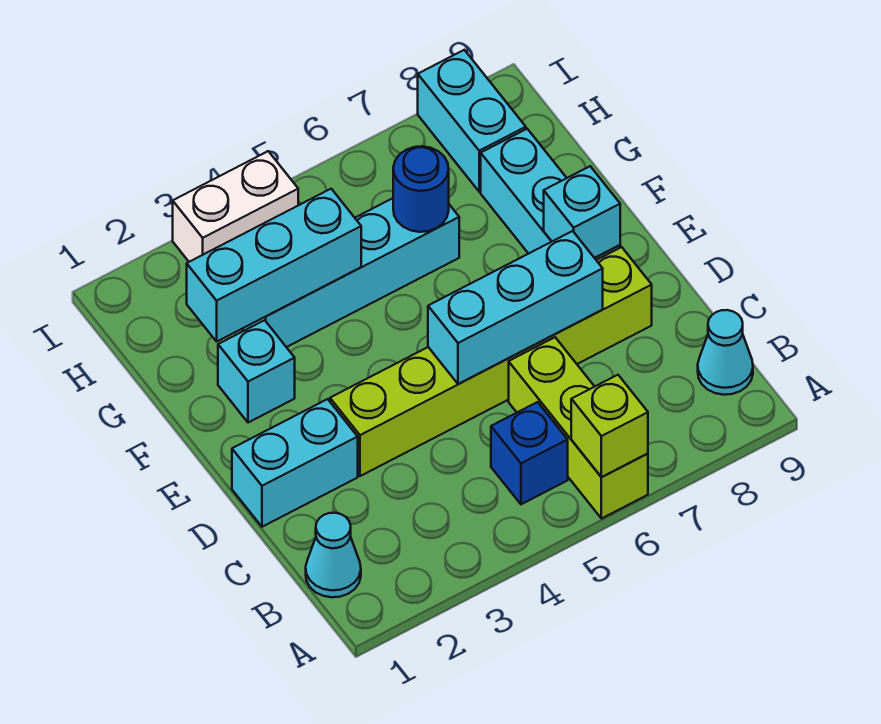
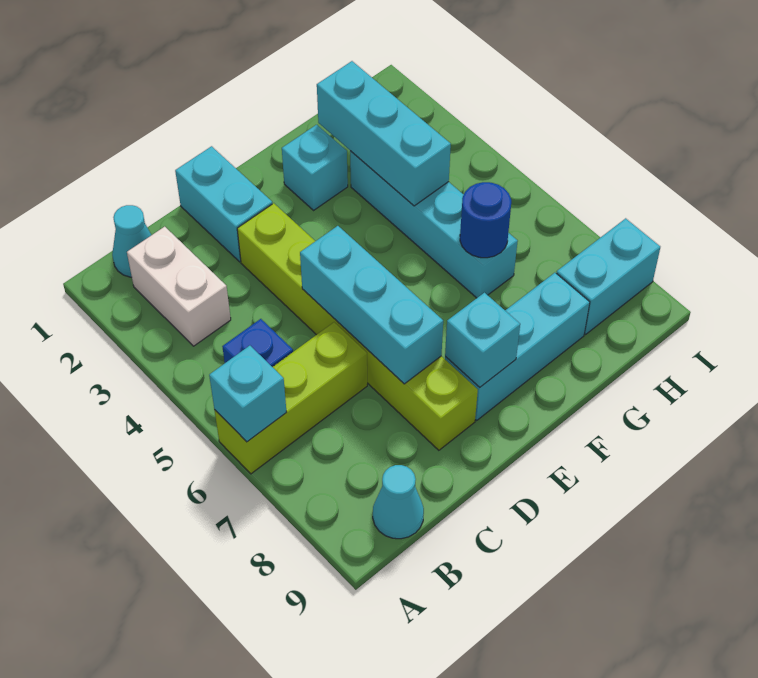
lime brick A6 level 2 -> cyan brick A6 level 2
white brick I3:I4 level 1 -> white brick B2:B3 level 1

